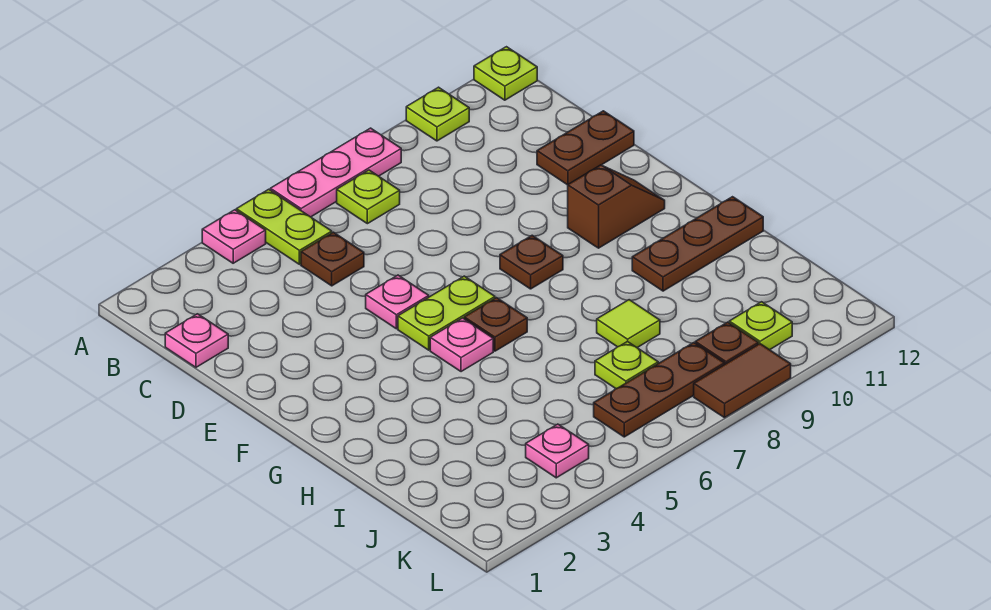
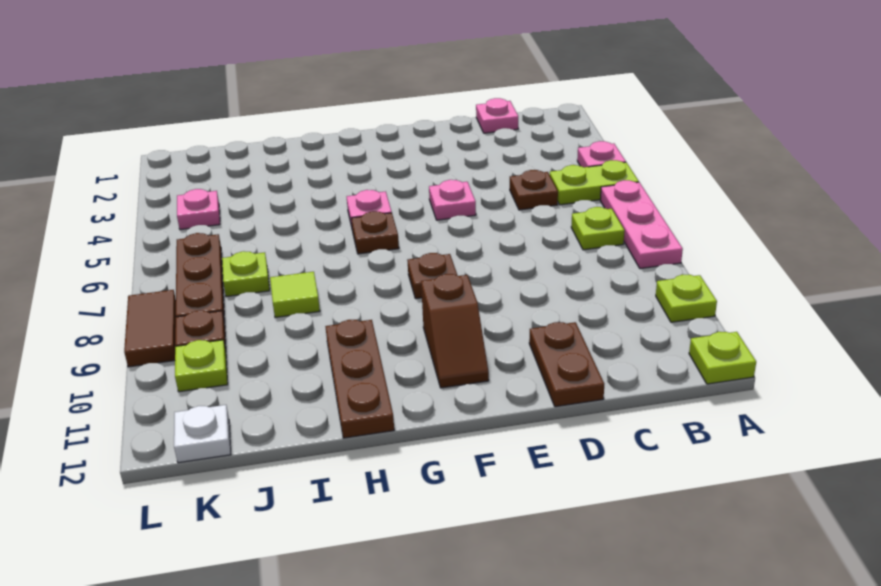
lime plate F5:F6 level 1 -> none
none -> white plate K12 level 1

